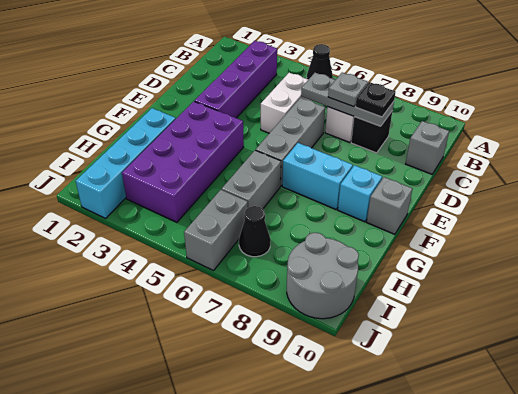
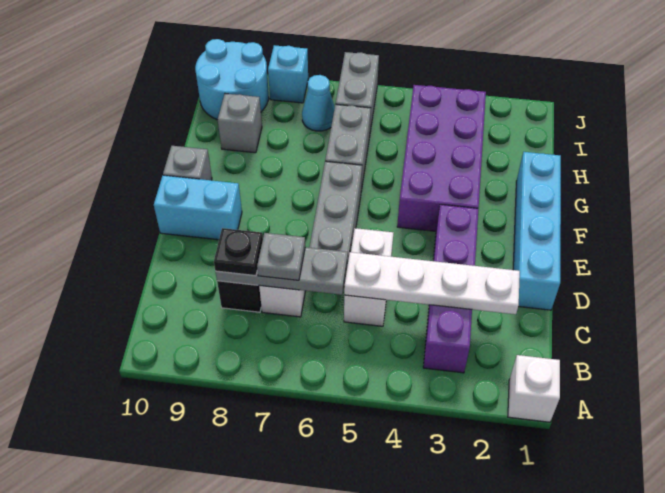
none -> white brick A1 level 1
black cone A5 level 1 -> none
none -> white plate C2:C5 level 2
grey brick C10 level 1 -> grey brick H9 level 1
cyan brick F7:F8 level 1 -> cyan brick E9:E10 level 1
cyan brick F9 level 1 -> cyan brick J8 level 1
cyan brick G2:J2 level 1 -> cyan brick D1:G1 level 1
black cone I7 level 1 -> cyan cone I7 level 1
grey round brick I9:J10 level 1 -> cyan round brick I9:J10 level 1

